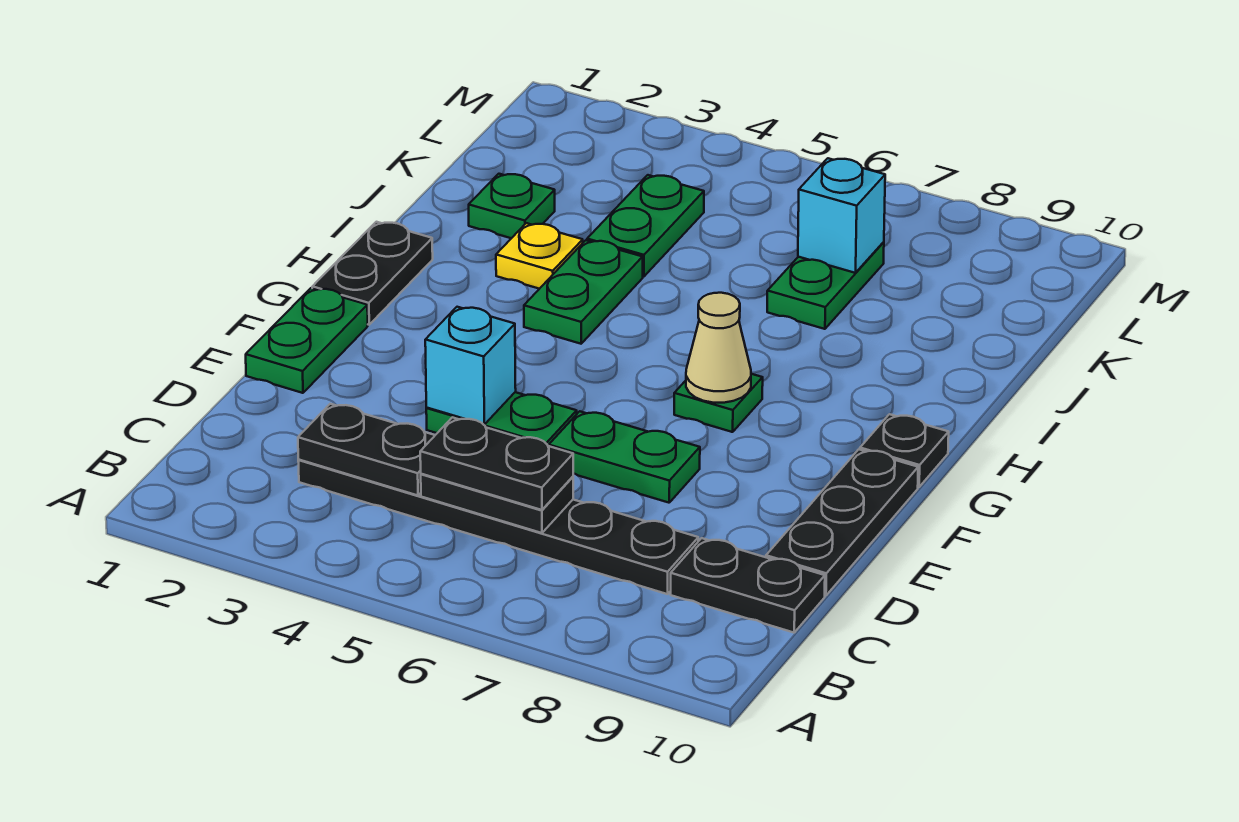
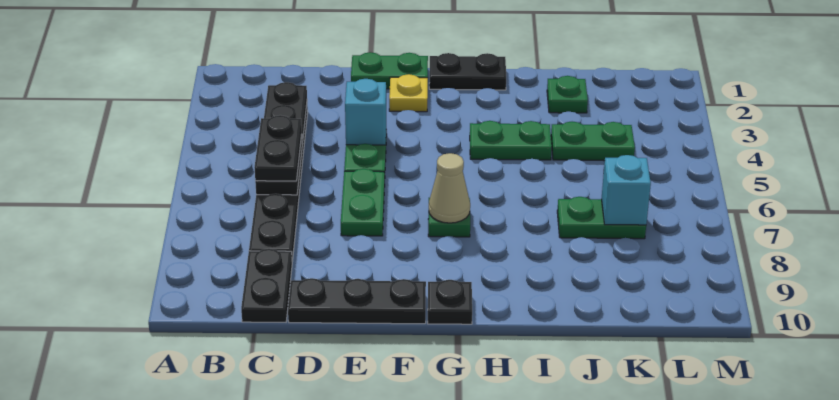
yellow plate I3 level 1 -> yellow plate F2 level 1

